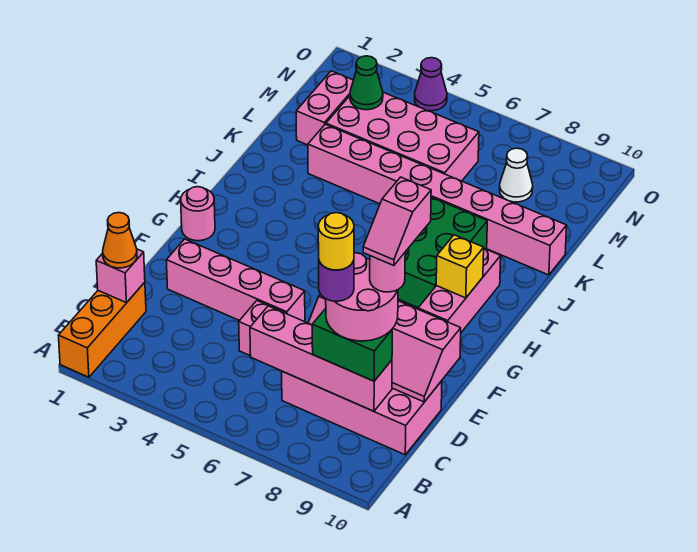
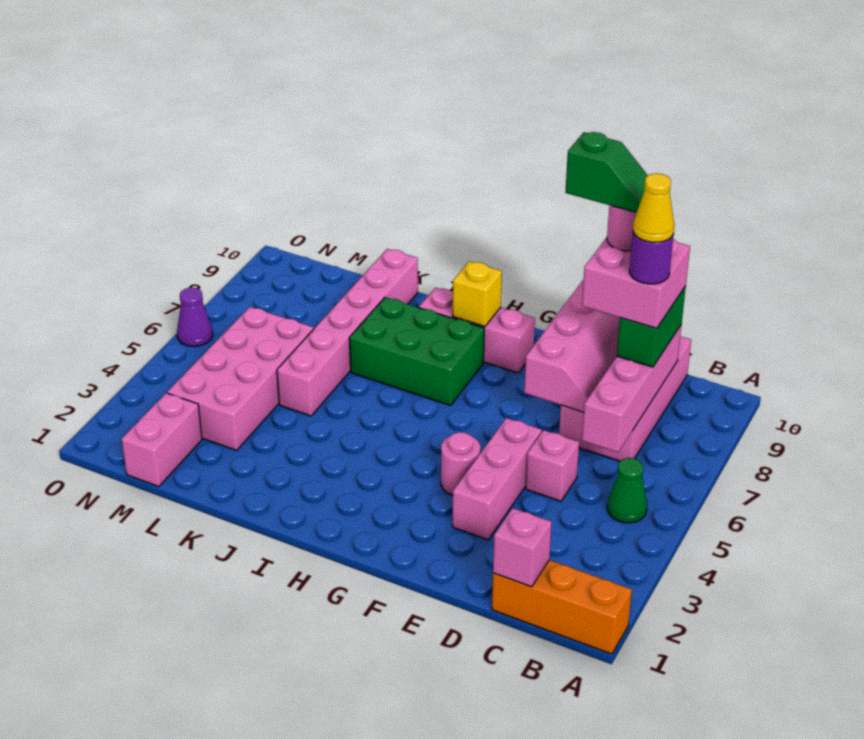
orange cone C1 level 3 -> none
pink round brick C8:D9 level 4 -> pink brick C8:D9 level 4
yellow round brick C8 level 6 -> yellow cone C8 level 6
pink slope D9:E9 level 6 top E -> green slope D9:E9 level 6 top E
pink brick E2:E5 level 1 -> pink brick E3:E5 level 1
pink round brick G1 level 1 -> pink round brick F4 level 1
pink brick K3:K10 level 1 -> pink brick K5:K10 level 1
pink brick L2:M2 level 1 -> pink brick M1:M2 level 1
green cone M3 level 2 -> green cone B5 level 1
white cone M8 level 1 -> none
purple cone O4 level 1 -> purple cone O6 level 1

